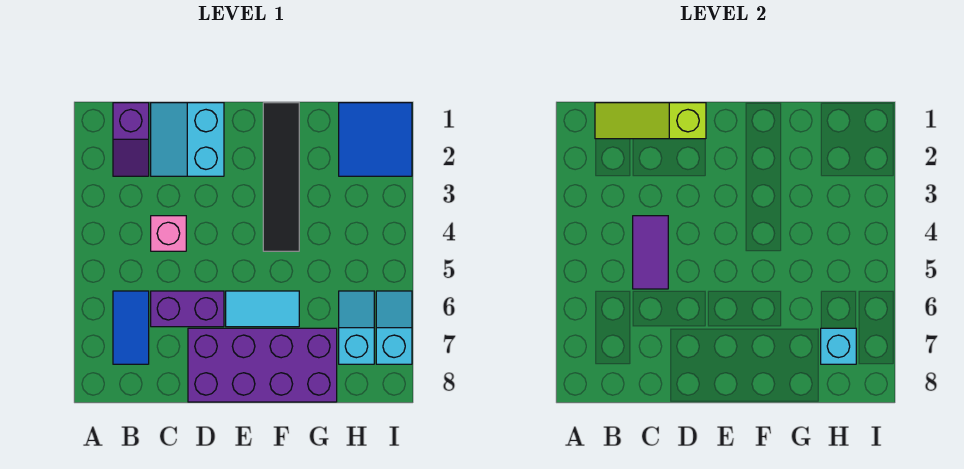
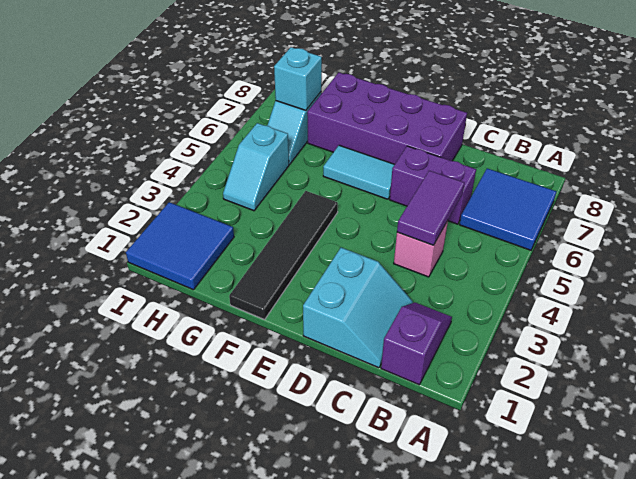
lime slope B1:D1 level 2 top D -> none
blue tile B6:B7 level 1 -> blue tile A6:B7 level 1
cyan slope I6:I7 level 1 top 7 -> cyan slope H4:H5 level 1 top 5

